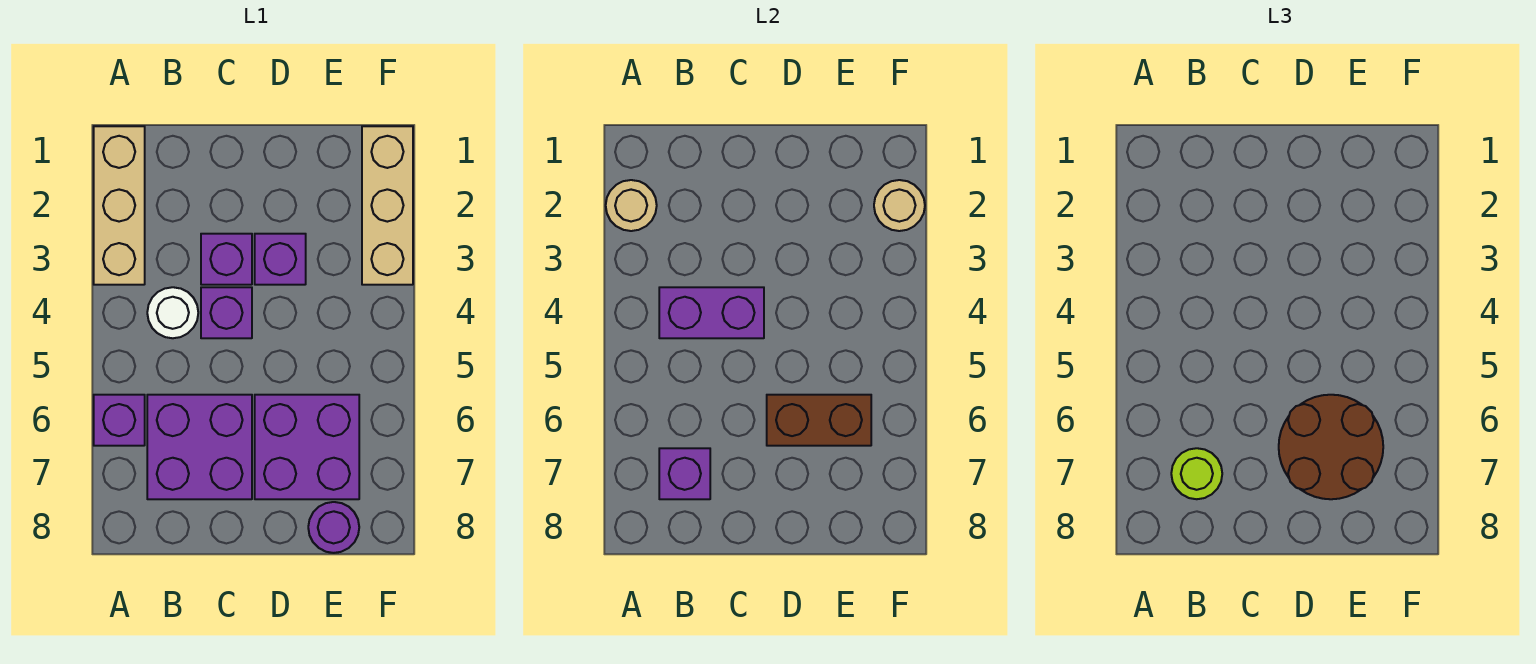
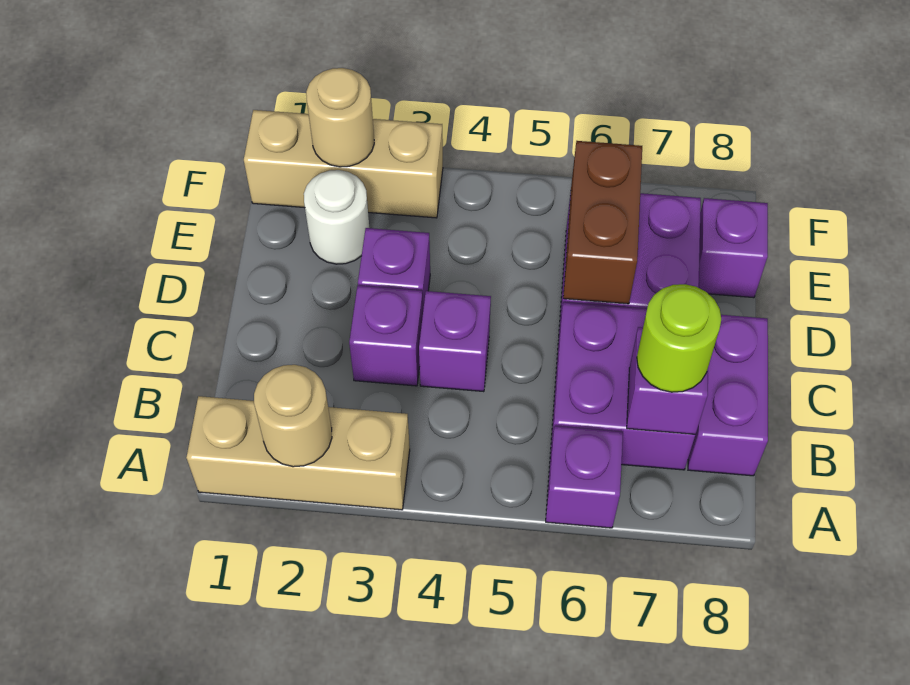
white round brick B4 level 1 -> white round brick E2 level 1
purple brick B4:C4 level 2 -> purple brick B8:C8 level 1
brown round brick D6:E7 level 3 -> none
purple round brick E8 level 1 -> purple brick E8 level 1

